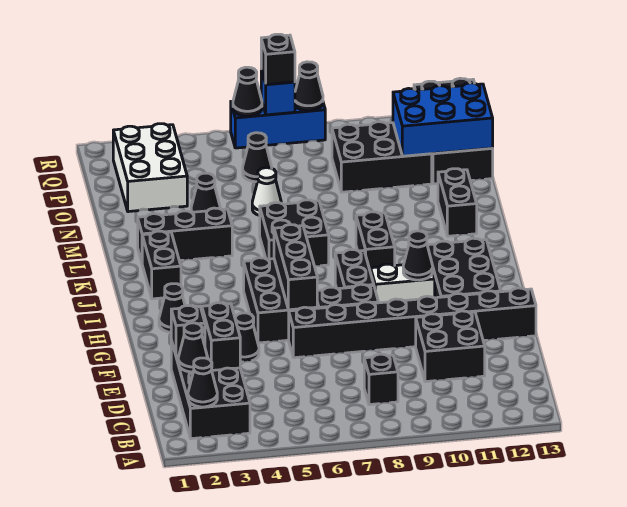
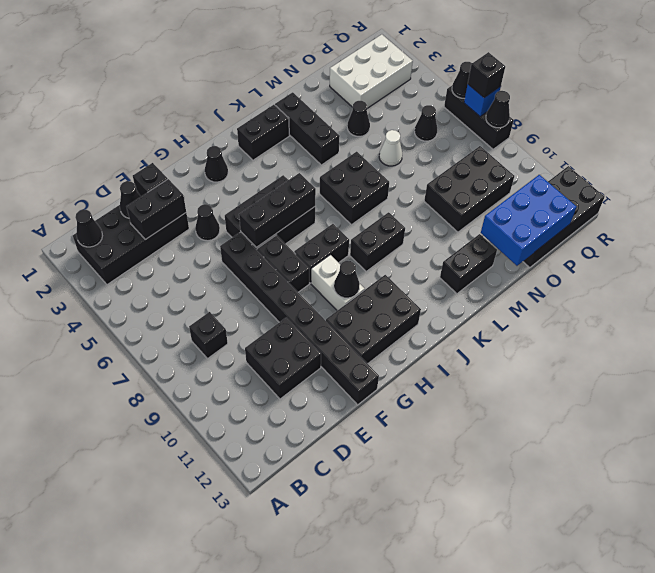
black brick O9:P11 level 1 -> black brick N9:P10 level 1
blue brick O11:P13 level 2 -> blue brick N12:P13 level 2
blue brick R6:R8 level 1 -> black brick R6:R8 level 1

